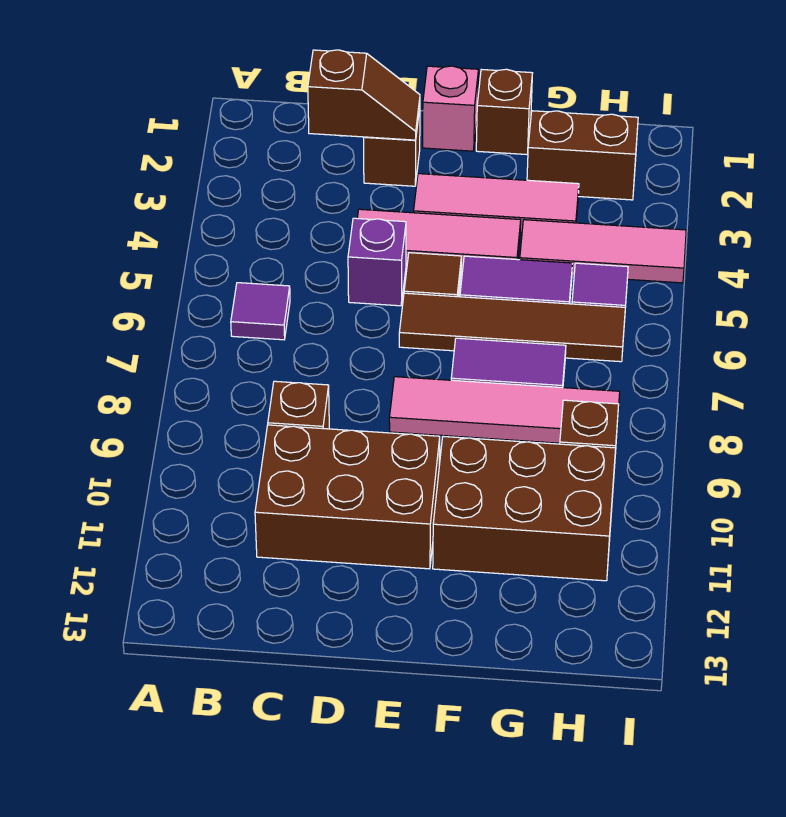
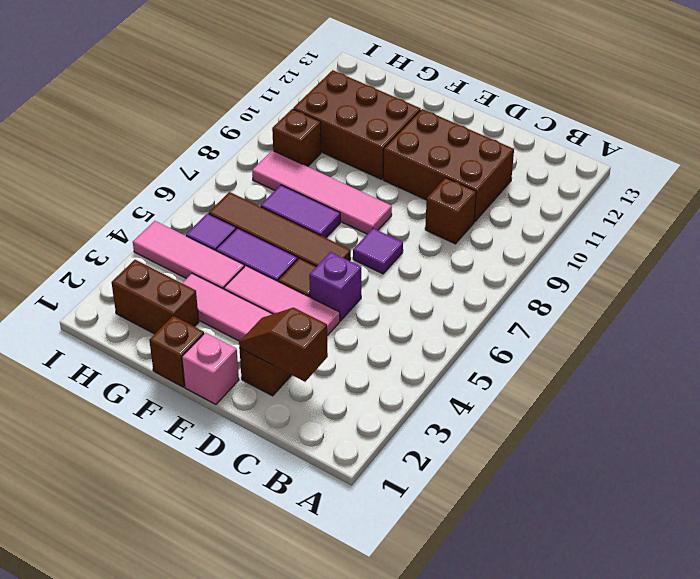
purple tile B6 level 1 -> purple tile D7 level 1

